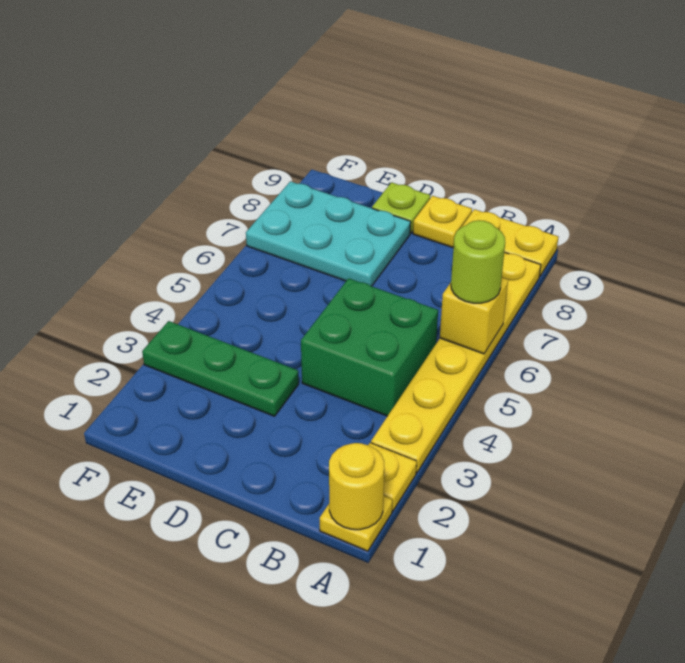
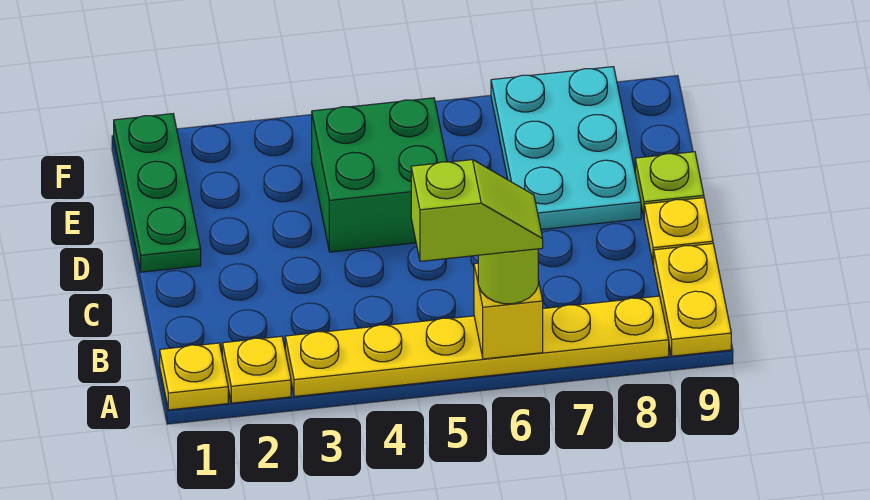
yellow round brick A1 level 2 -> none
none -> lime slope A5:A6 level 4 top 5
green brick B4:C5 level 1 -> green brick D4:E5 level 1
green plate D3:F3 level 1 -> green plate D1:F1 level 1

